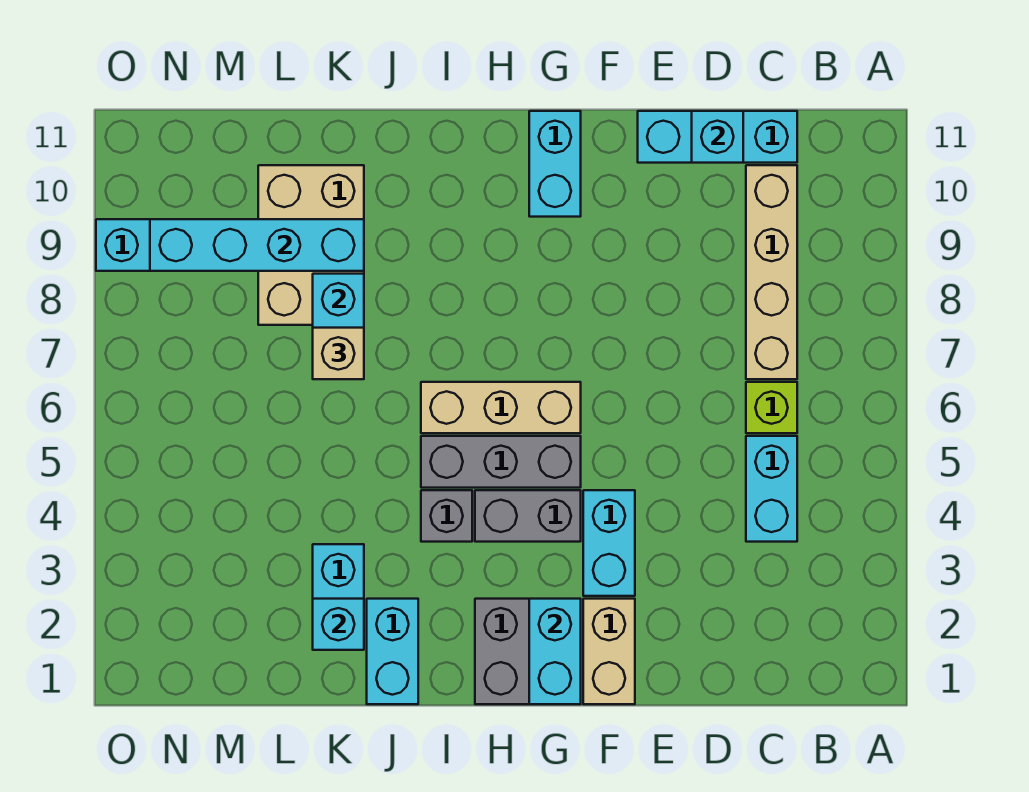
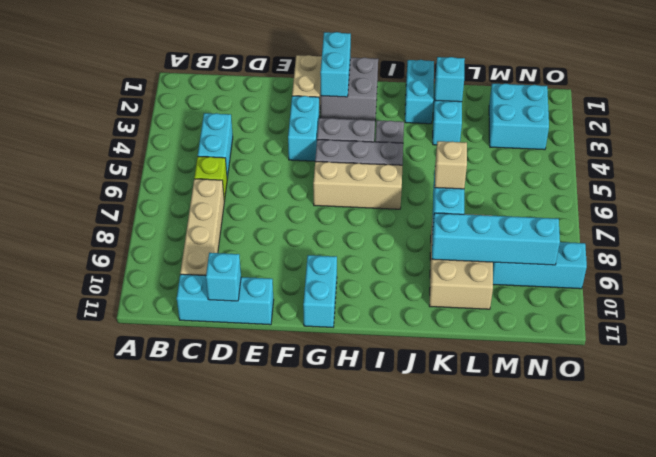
none -> cyan brick M2:N3 level 1

